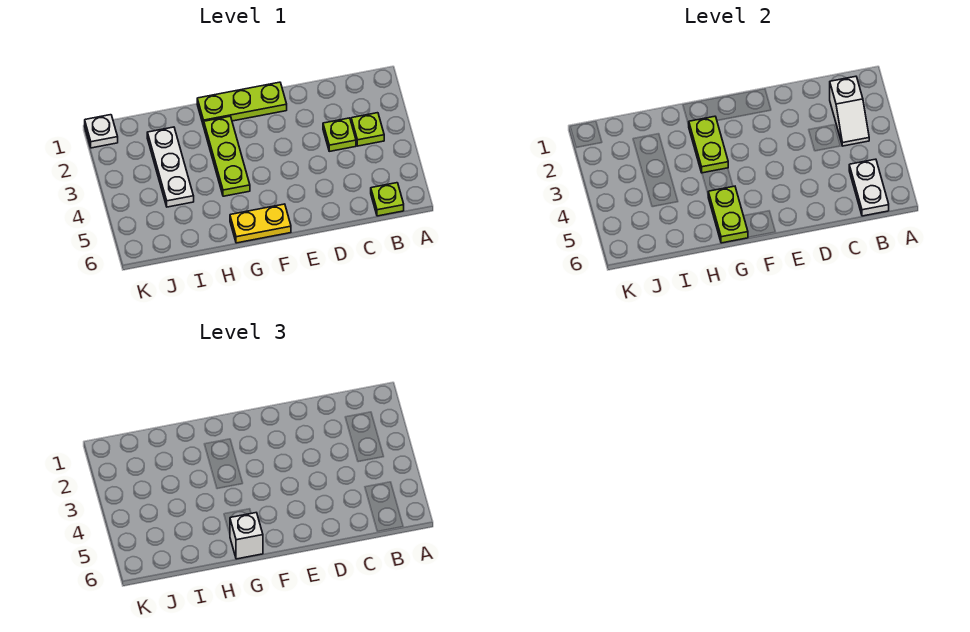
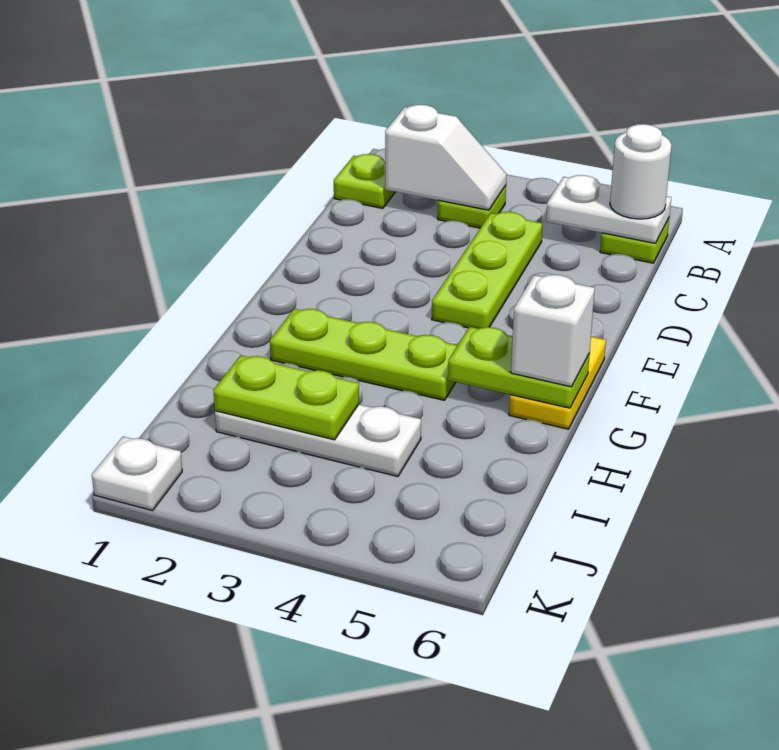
none -> white round brick B6 level 3
lime plate C3 level 1 -> lime plate B1 level 1
lime plate E1:G1 level 1 -> lime plate C4:E4 level 1
lime plate G2:G3 level 2 -> lime plate I2:I3 level 2

